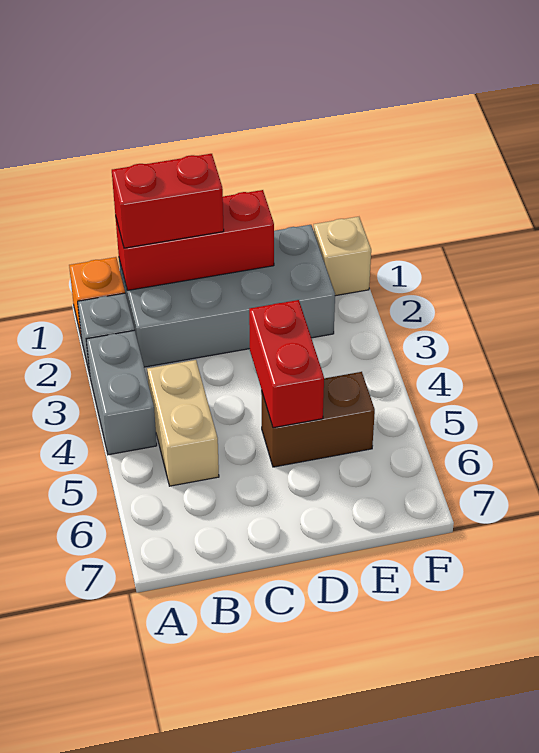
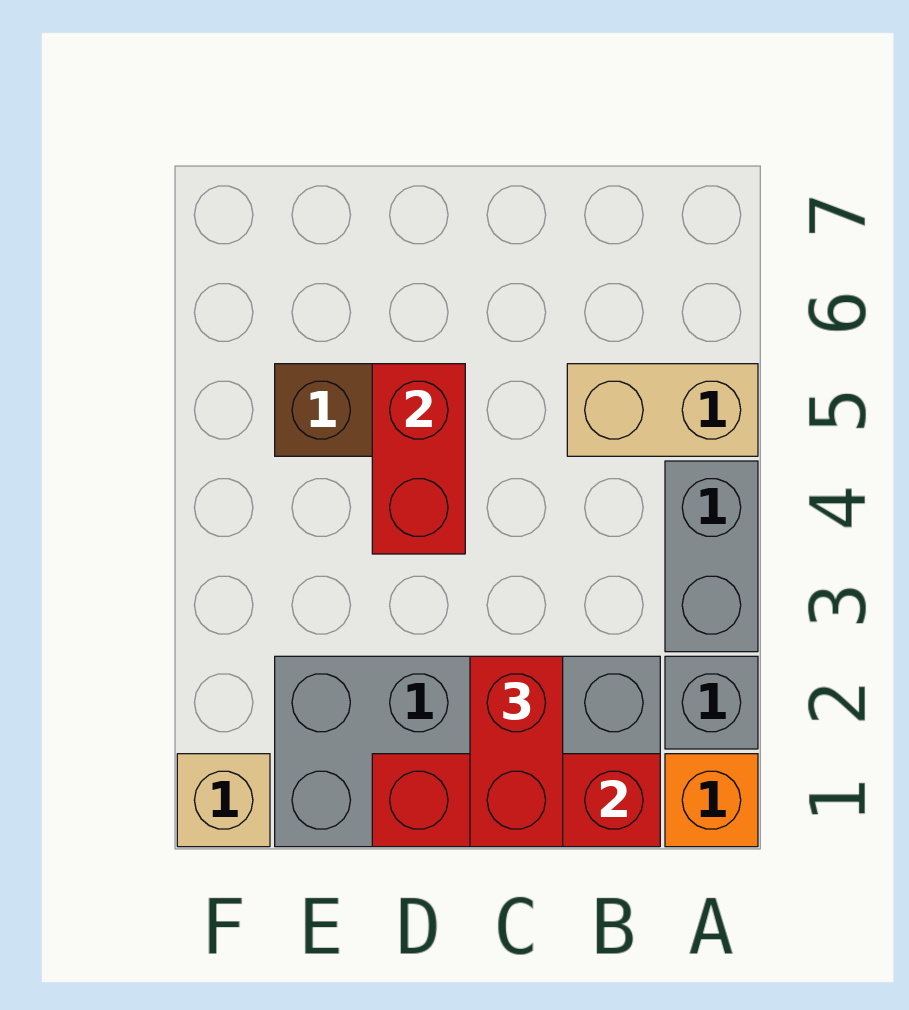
red brick B1:C1 level 3 -> red brick C1:C2 level 3
tan brick B4:B5 level 1 -> tan brick A5:B5 level 1

